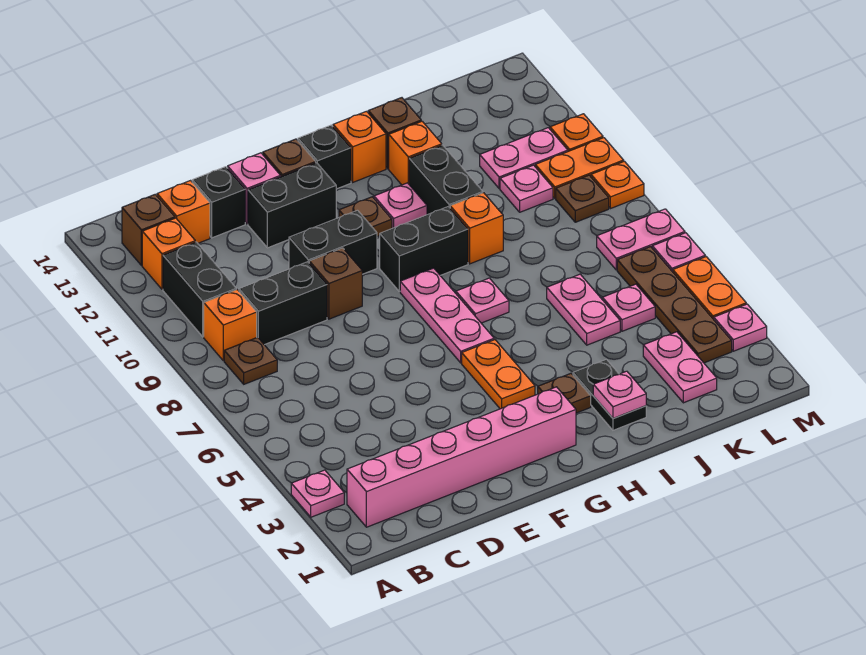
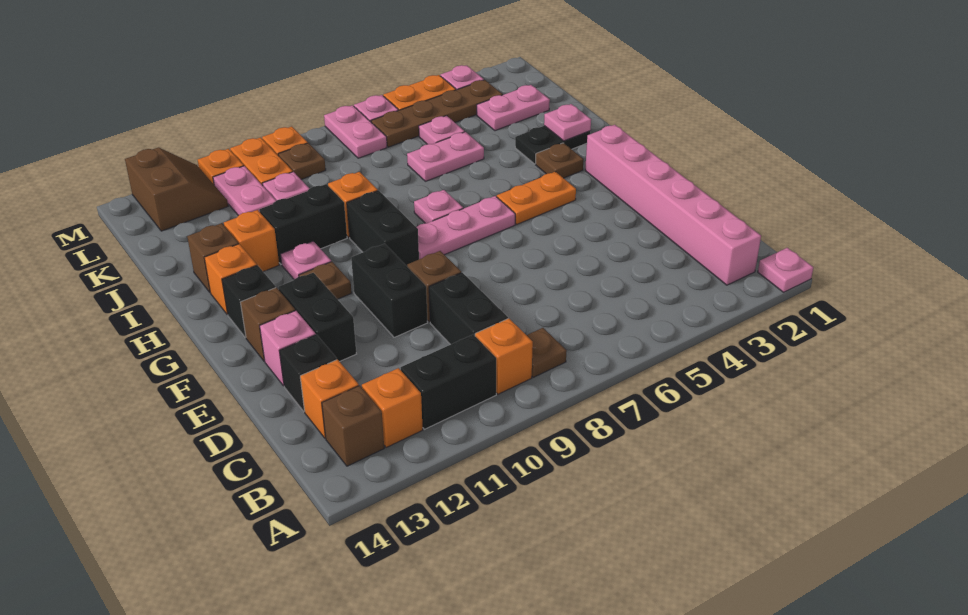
pink plate A3 level 1 -> pink plate A1 level 1
none -> brown slope L12:M13 level 1 top 13

